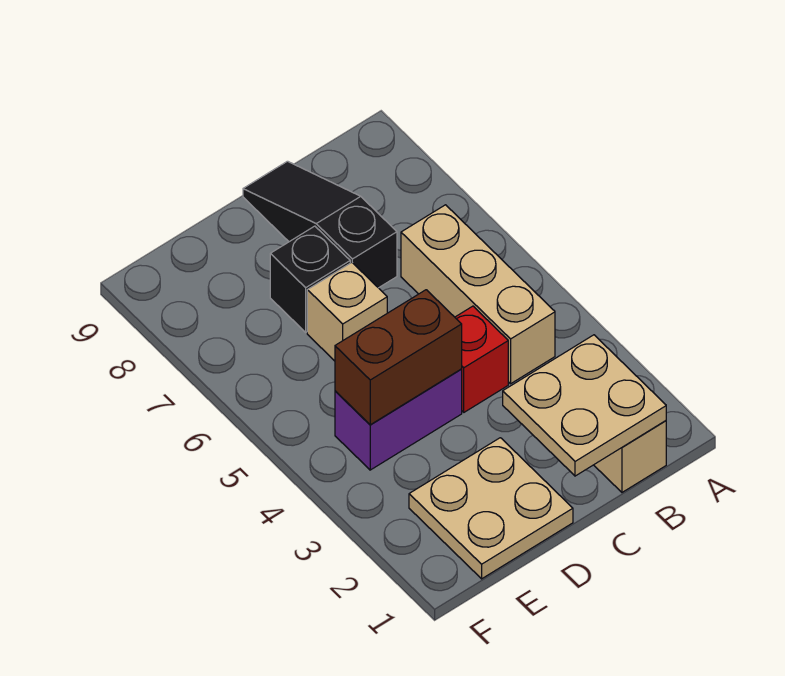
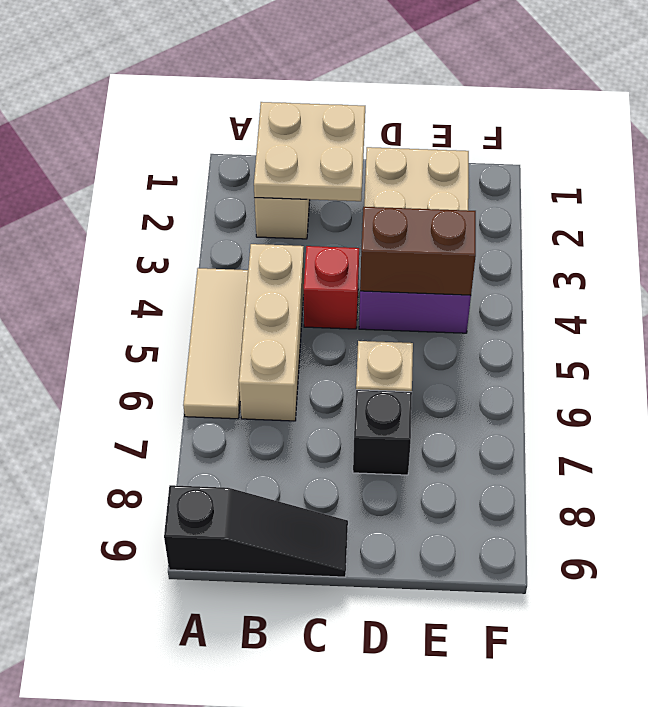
none -> tan tile A4:A6 level 1
black slope C7:C9 level 1 top 7 -> black slope A9:C9 level 1 top A

